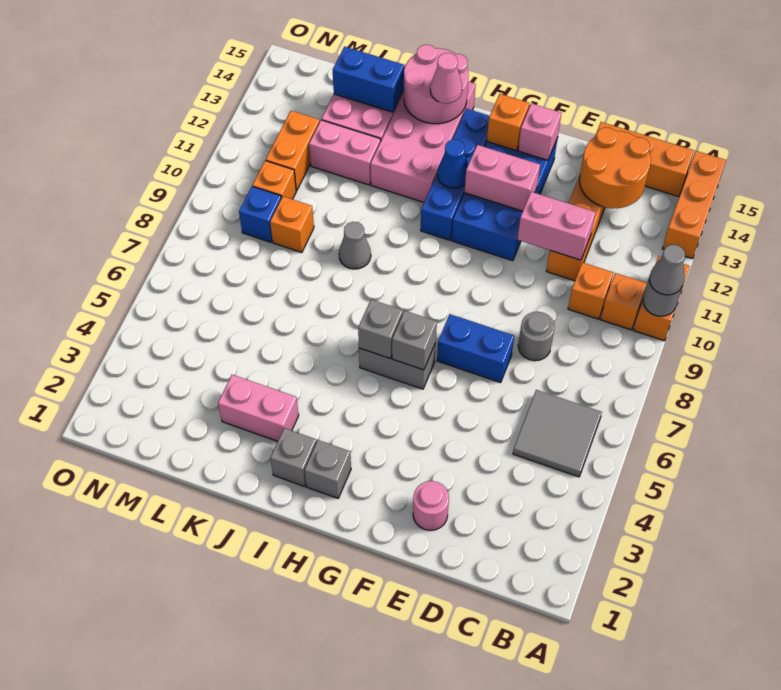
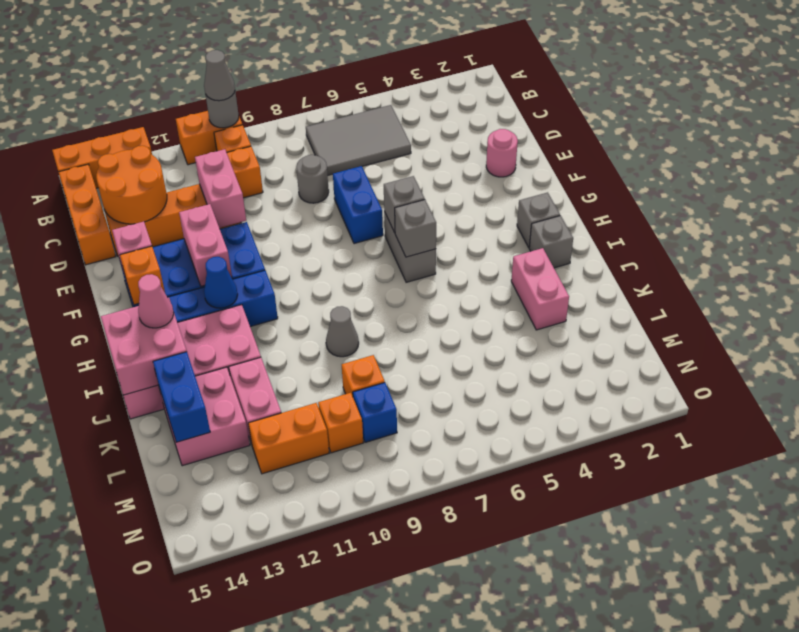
grey tile B5:C6 level 1 -> grey tile B5:C7 level 1
pink round brick I14:J15 level 2 -> pink brick I14:J15 level 2

